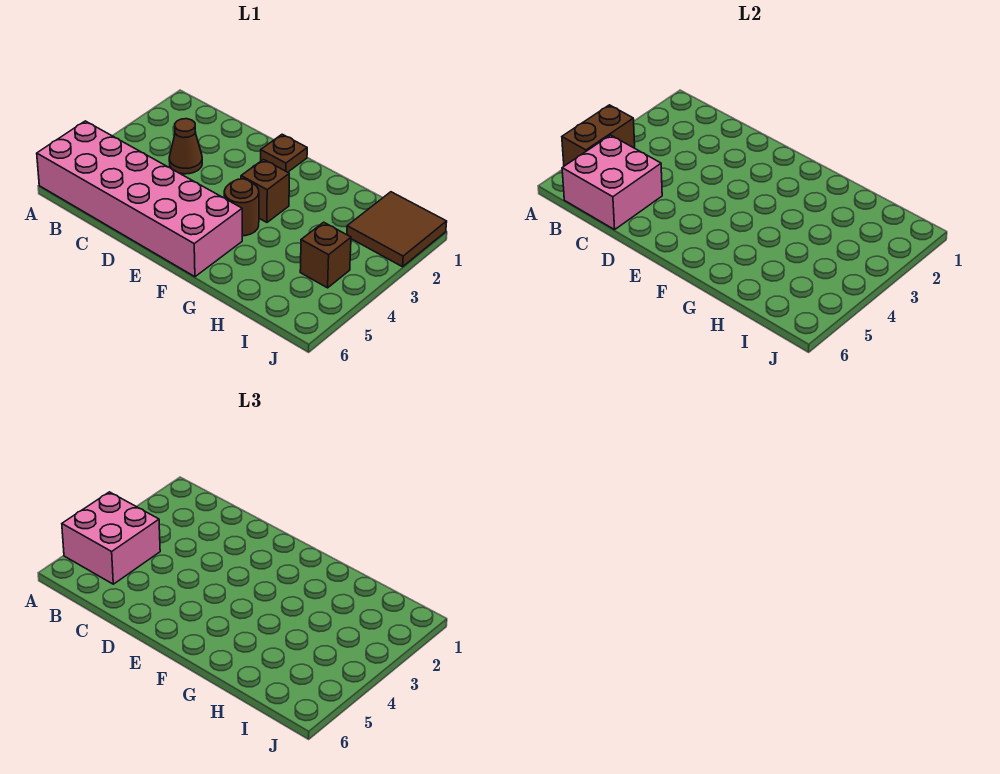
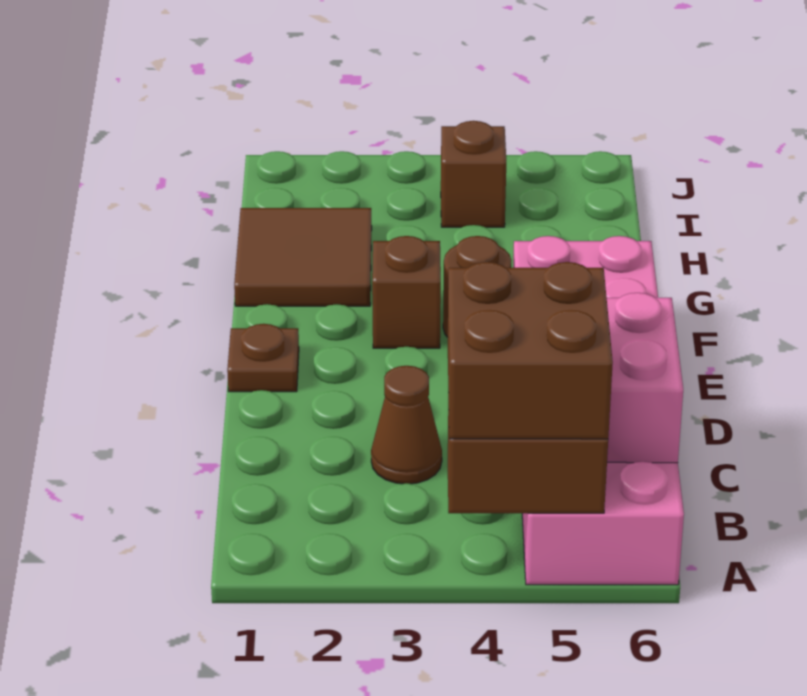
pink brick A4:B5 level 3 -> brown brick A4:B5 level 3
brown tile I1:J2 level 1 -> brown tile G1:H2 level 1

